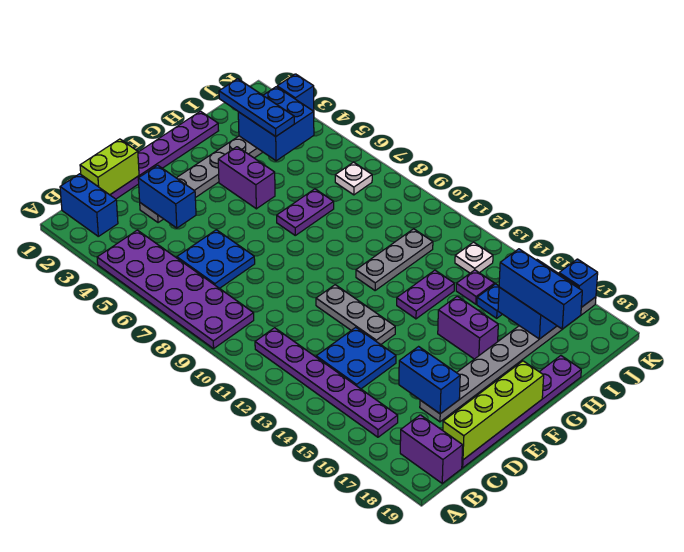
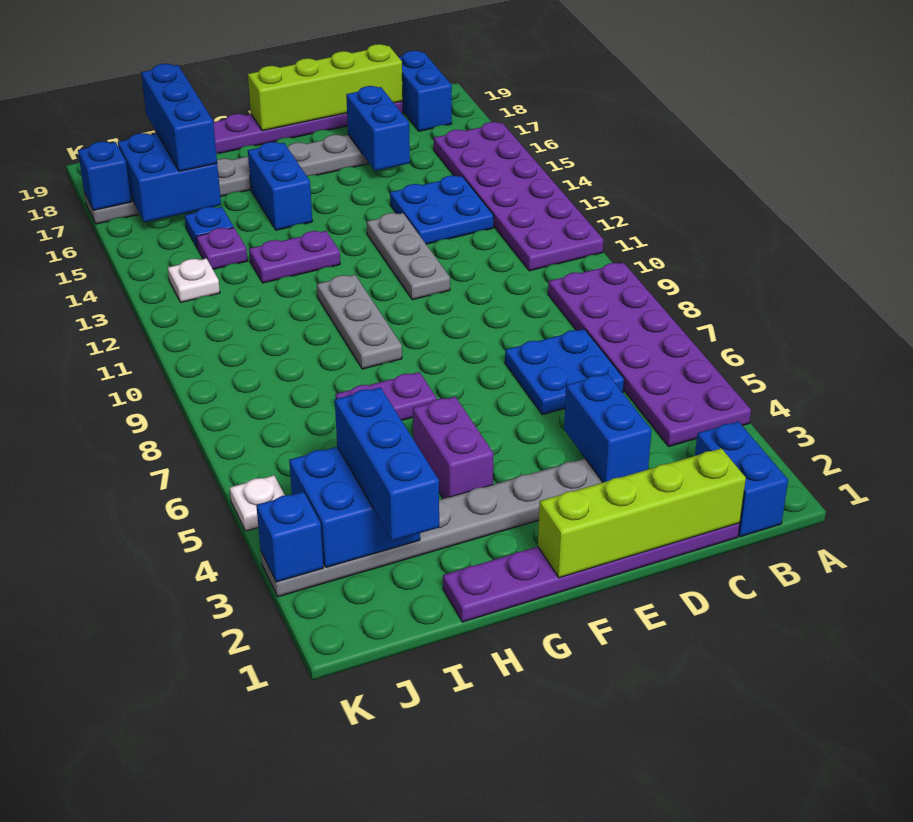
purple plate B11:B16 level 1 -> purple plate A11:B16 level 1
purple brick B18:B19 level 1 -> blue brick B18:B19 level 1
lime brick C1:D1 level 2 -> lime brick C1:F1 level 2
grey plate G11:I11 level 1 -> grey plate G9:G11 level 1
purple brick G15:G16 level 1 -> blue brick G15:G16 level 1
blue plate I2:I4 level 3 -> blue brick I2:I4 level 3
white plate J7 level 1 -> white plate K5 level 1

